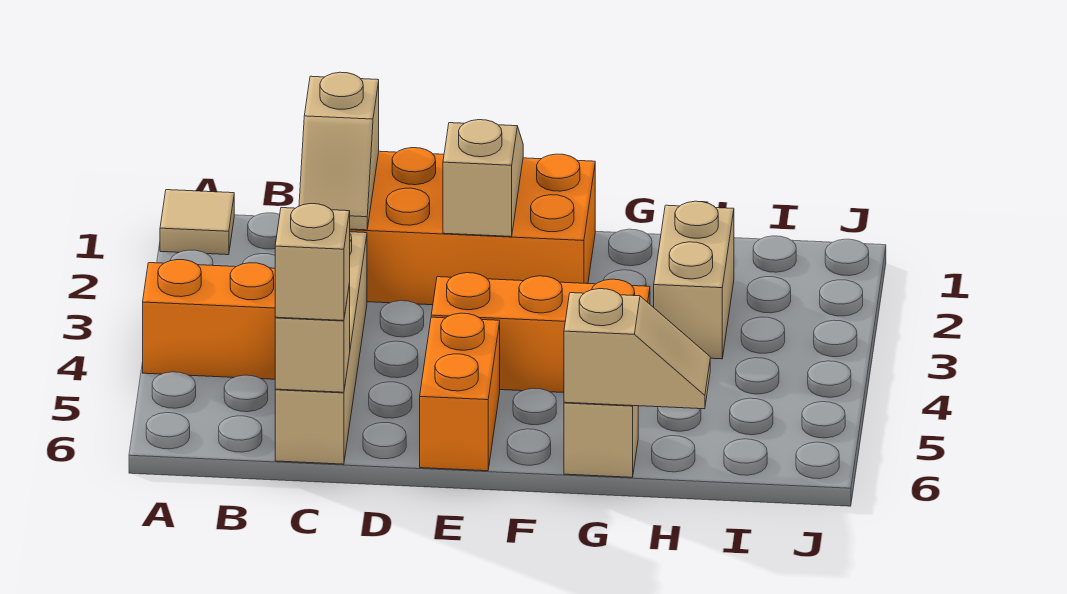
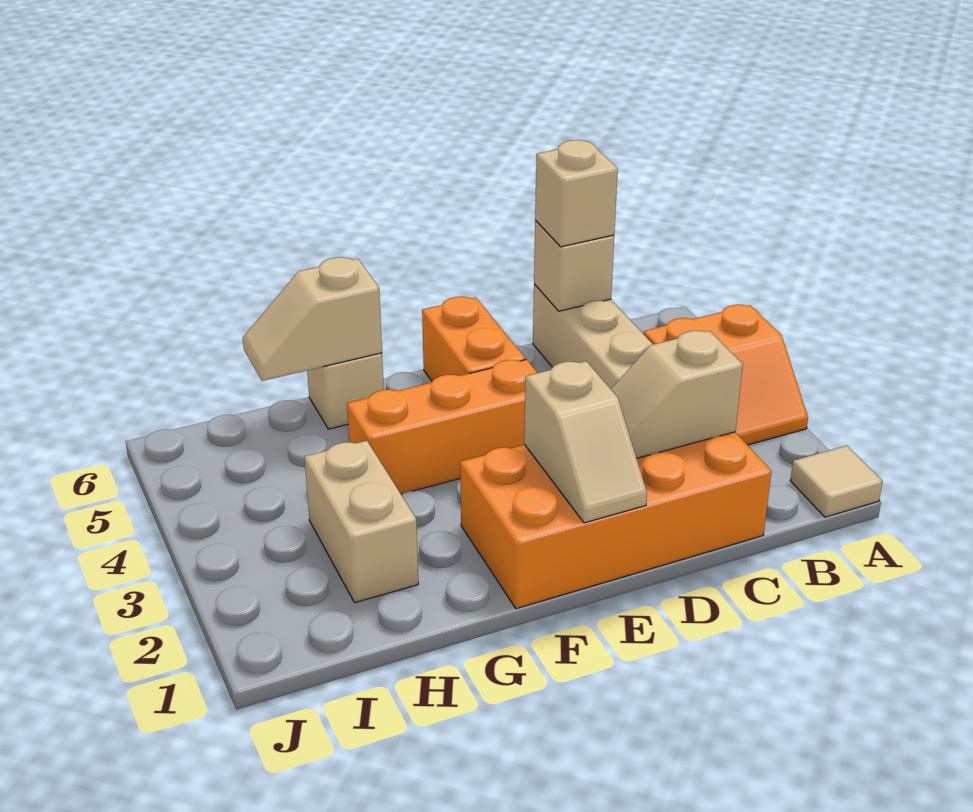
tan slope C1:C2 level 2 top 1 -> tan slope C2:D2 level 2 top C

